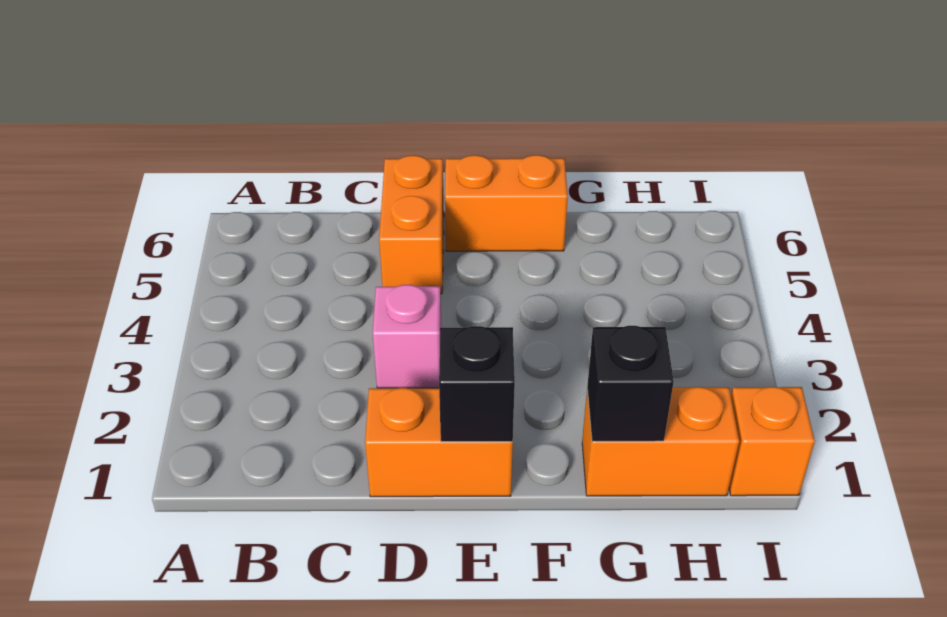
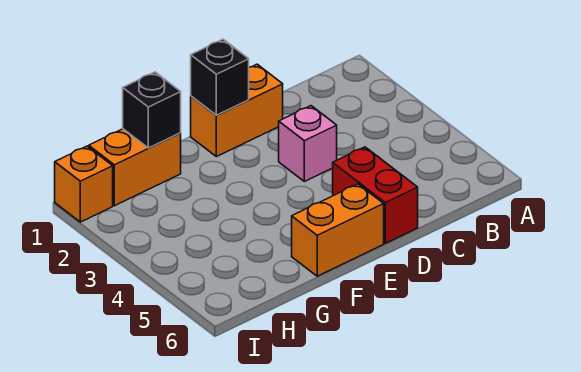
orange brick D5:D6 level 1 -> red brick D5:D6 level 1

